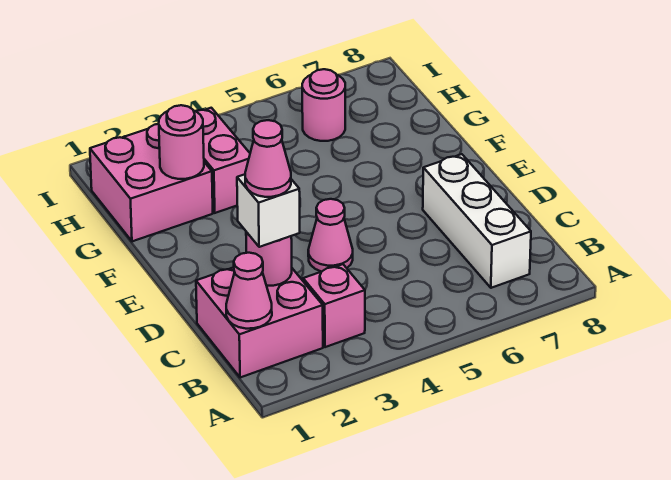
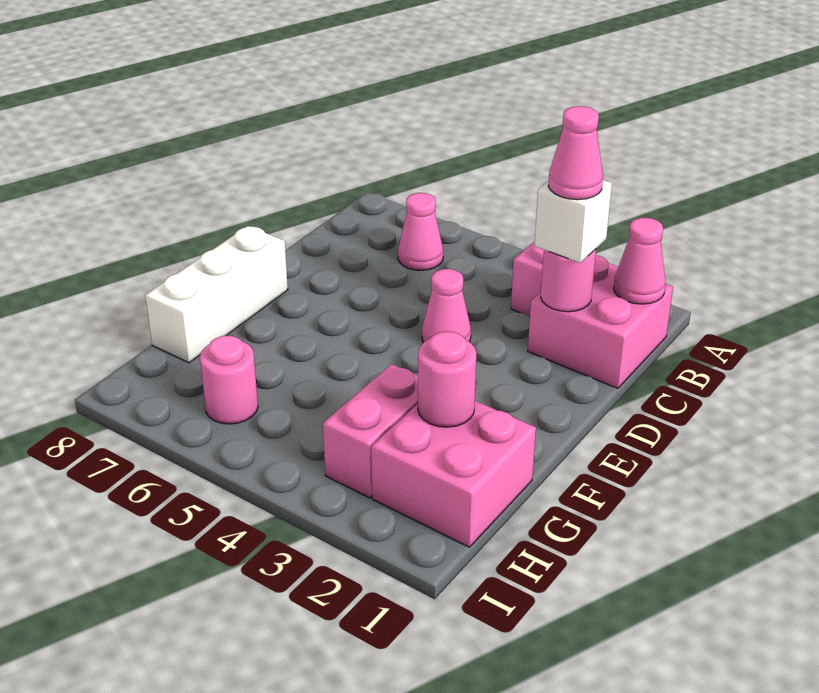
none -> pink cone B6 level 1
white brick B7:D7 level 1 -> white brick E8:G8 level 1

